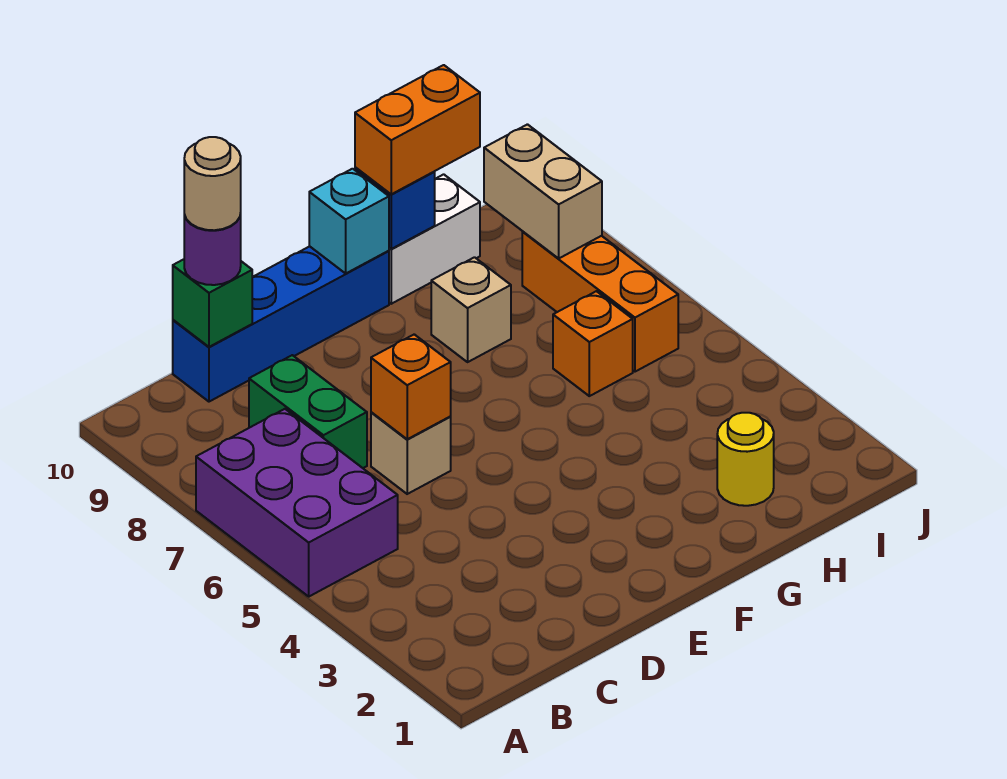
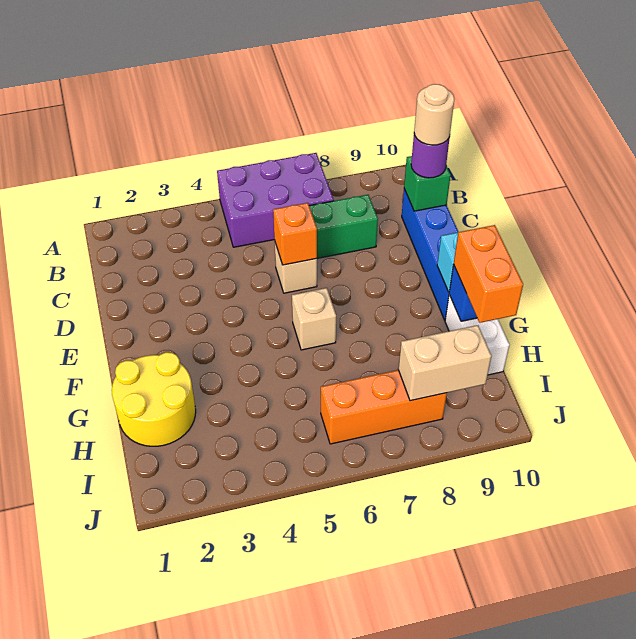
tan brick G8 level 1 -> tan brick F6 level 1
yellow round brick H2 level 1 -> yellow round brick G1:H2 level 1
orange brick H6 level 1 -> none

